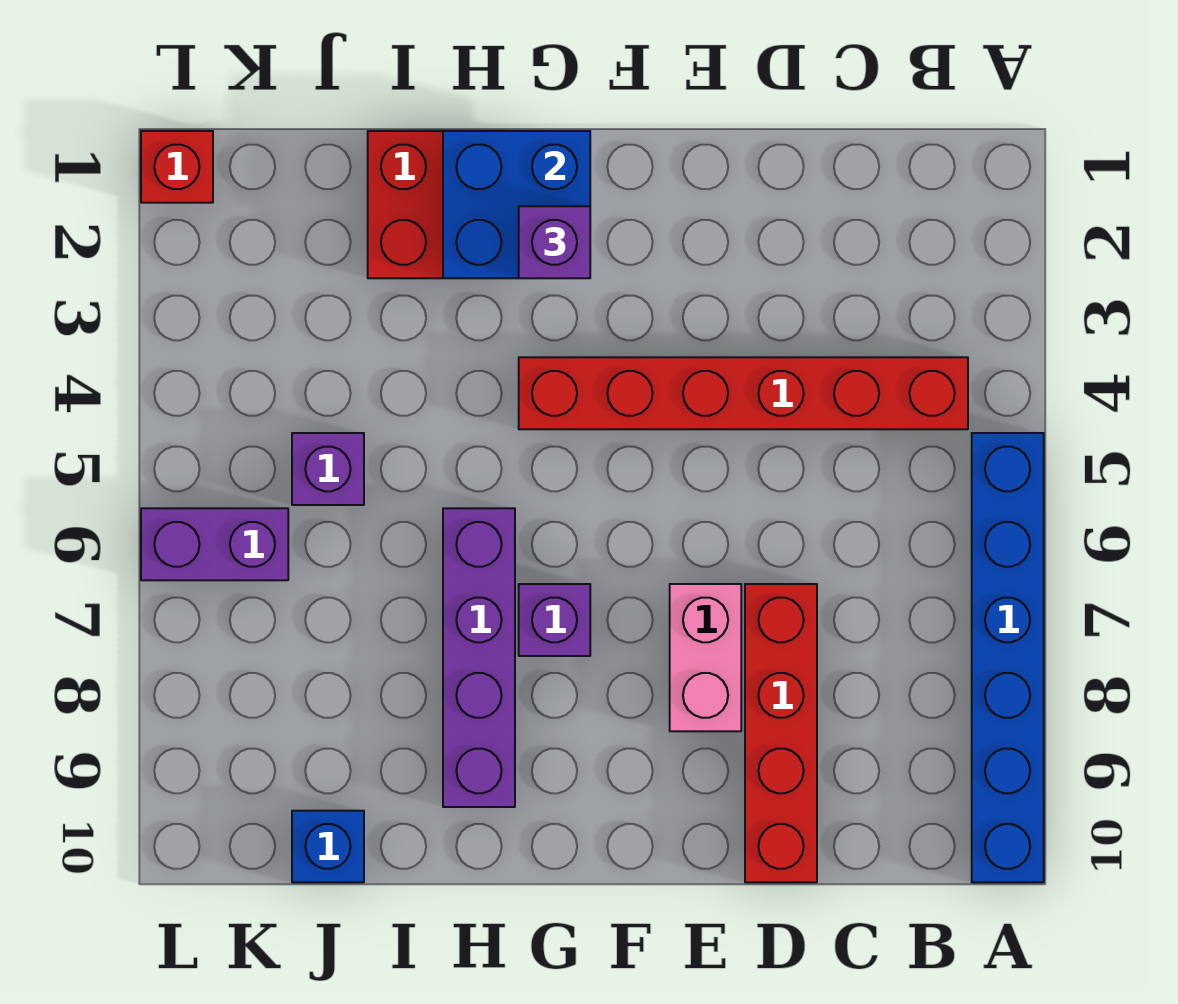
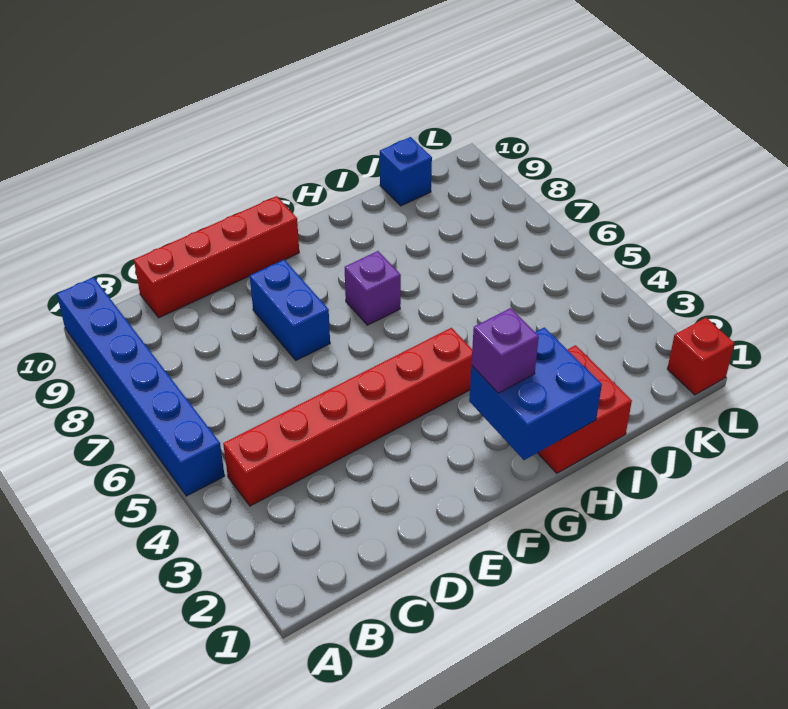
red brick D7:D10 level 1 -> red brick C10:F10 level 1
pink brick E7:E8 level 1 -> blue brick E7:E8 level 1
purple brick H6:H9 level 1 -> none
purple brick J5 level 1 -> none
purple brick K6:L6 level 1 -> none

